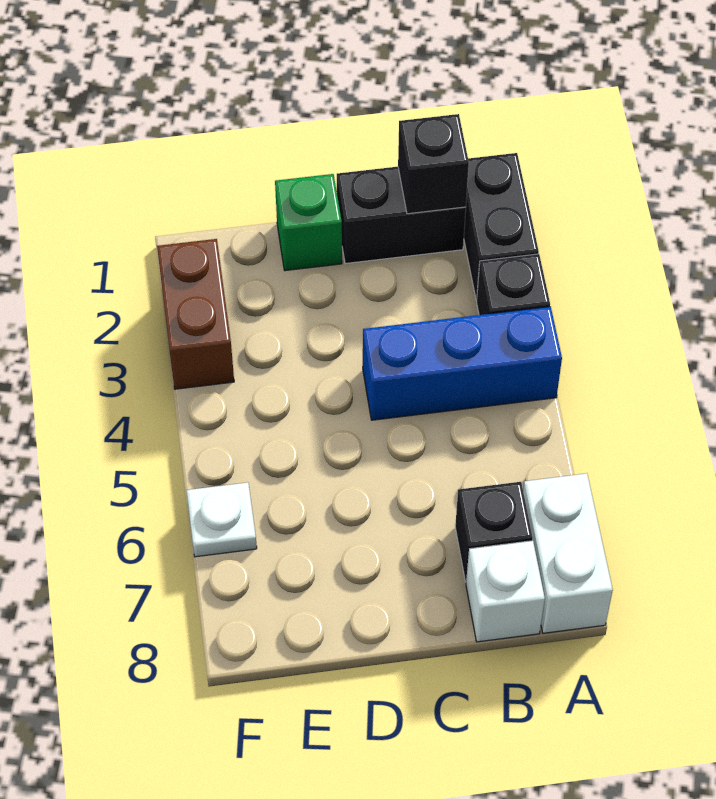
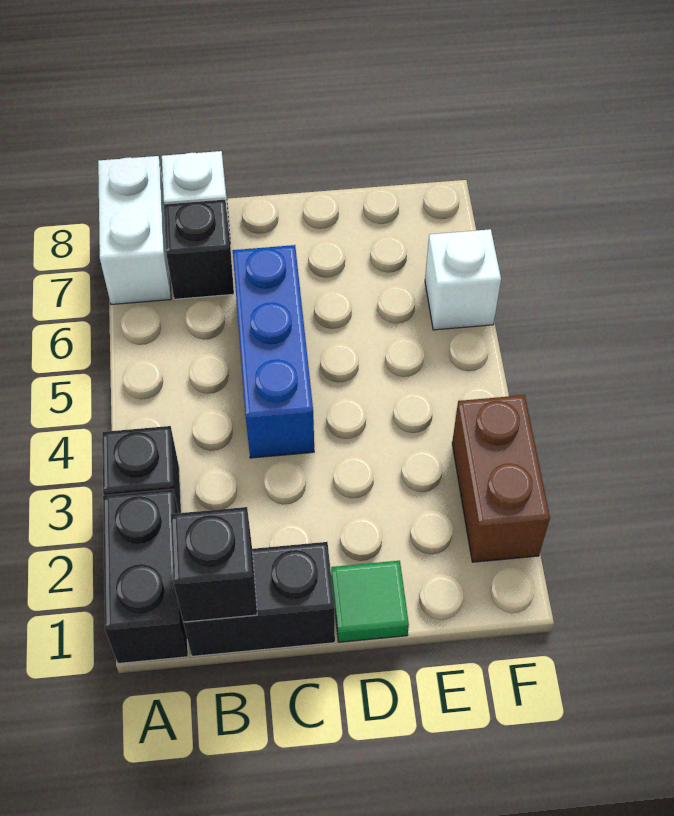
blue brick A4:C4 level 1 -> blue brick C4:C6 level 1
green brick D1 level 1 -> green tile D1 level 1
white plate F6 level 1 -> white brick F6 level 1

